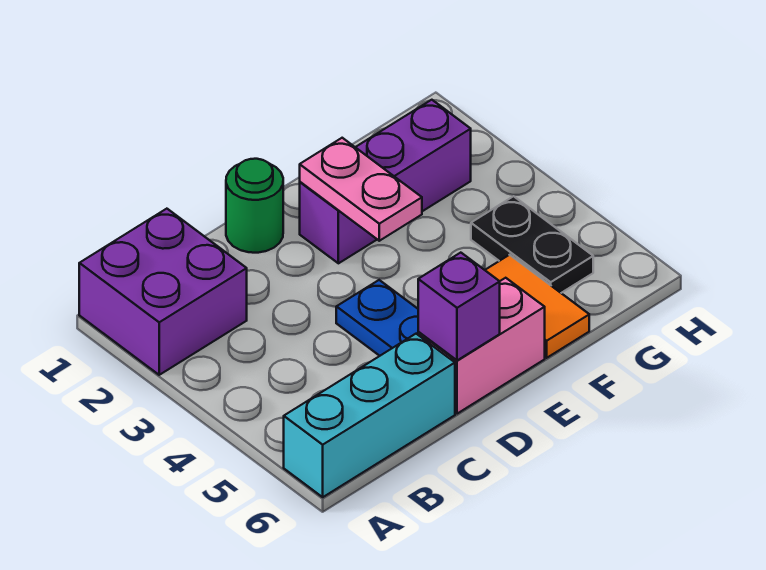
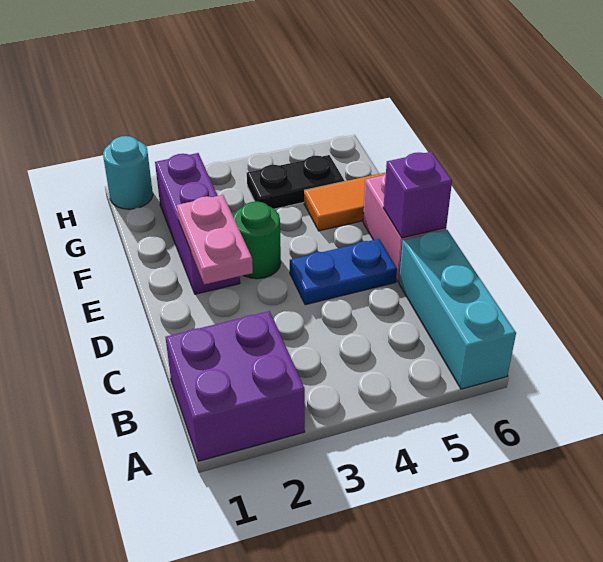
green round brick D1 level 1 -> green round brick E3 level 1
pink plate E2:E3 level 2 -> pink plate D2:E2 level 2
none -> cyan round brick H1 level 1

